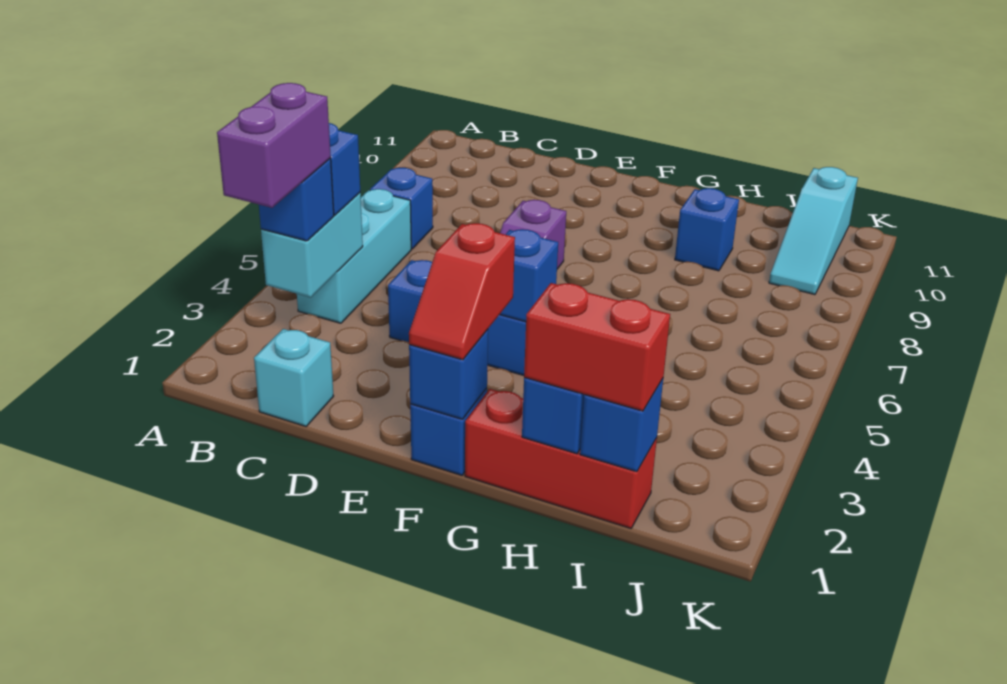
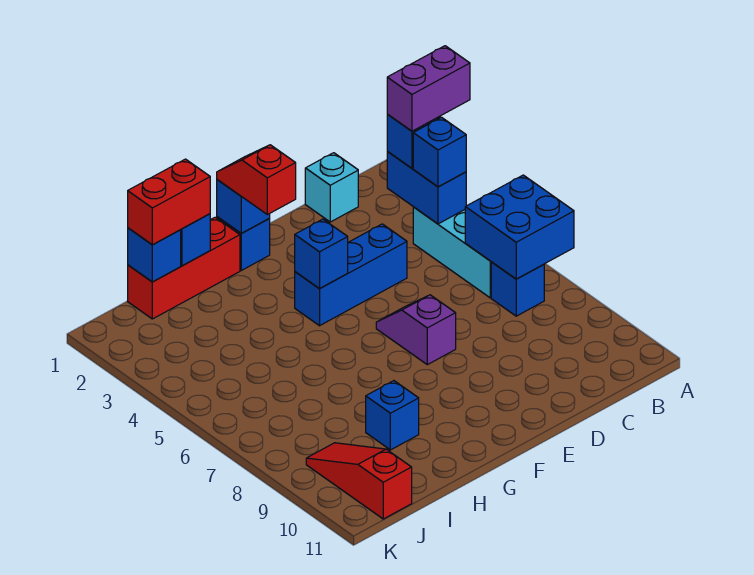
none -> blue brick A6:B7 level 2
purple brick B2:B3 level 4 -> purple brick A3:B3 level 4
cyan brick B3:B4 level 2 -> blue brick B3:B4 level 2
cyan slope J9:J11 level 1 top 11 -> red slope J9:J11 level 1 top 11

